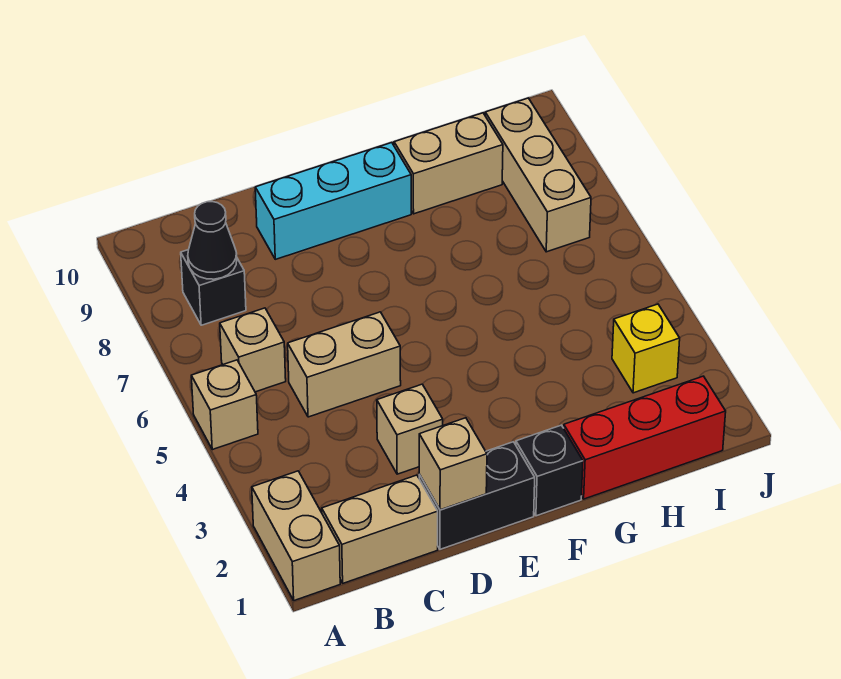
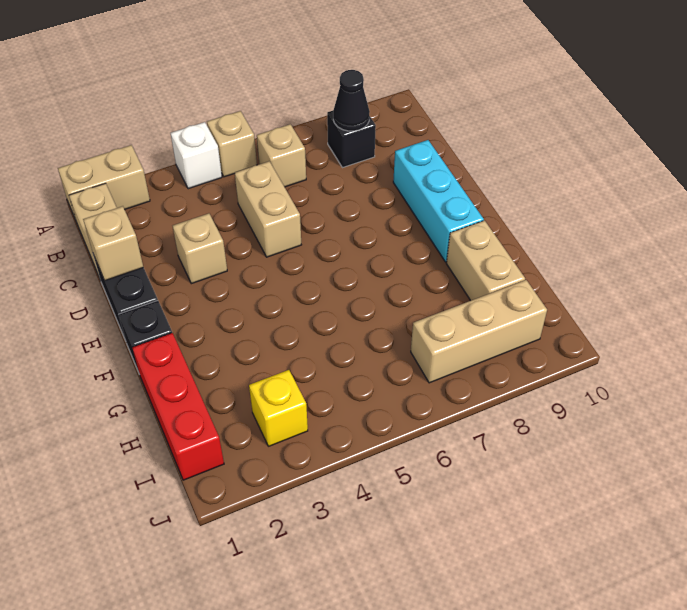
none -> white brick A4 level 1

